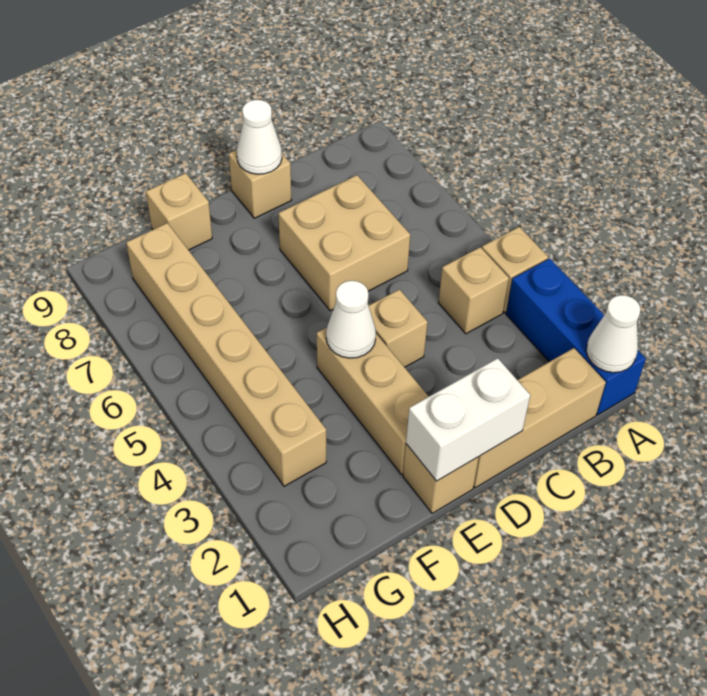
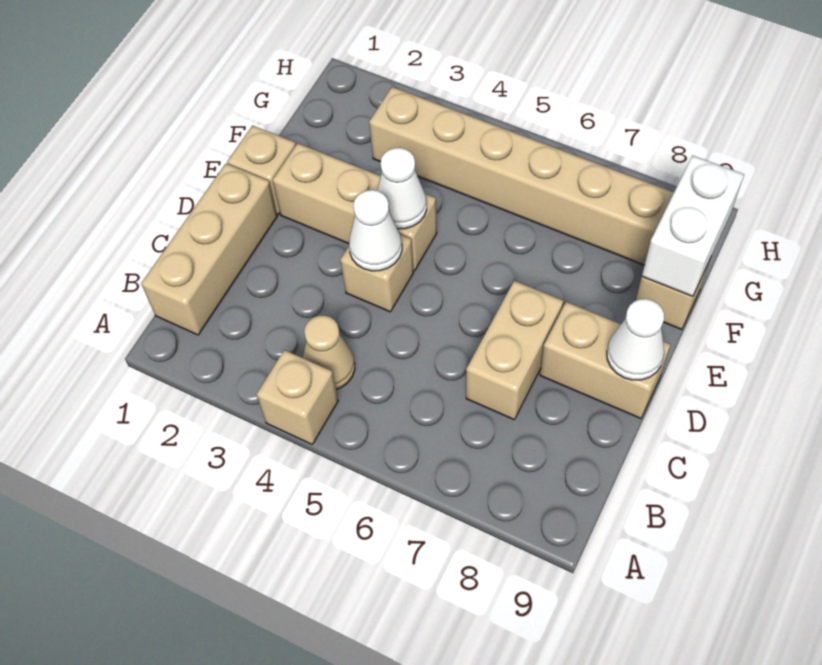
blue brick A1:A3 level 1 -> none
white cone A1 level 2 -> white cone D4 level 2
tan brick B4 level 1 -> tan cone B4 level 1
tan brick C6:D7 level 1 -> tan brick C7:D7 level 1
white brick D1:E1 level 2 -> white brick F9:G9 level 2
tan brick D9 level 1 -> tan brick D8:D9 level 1

